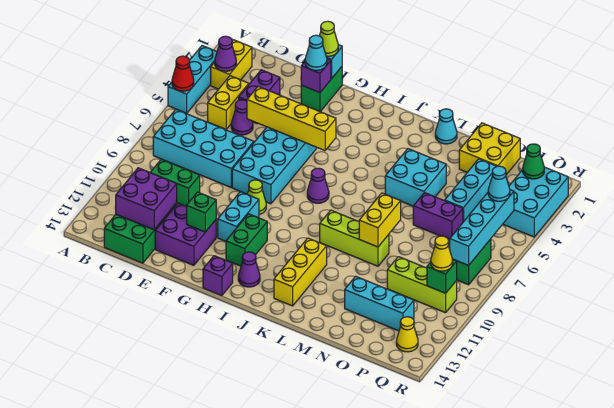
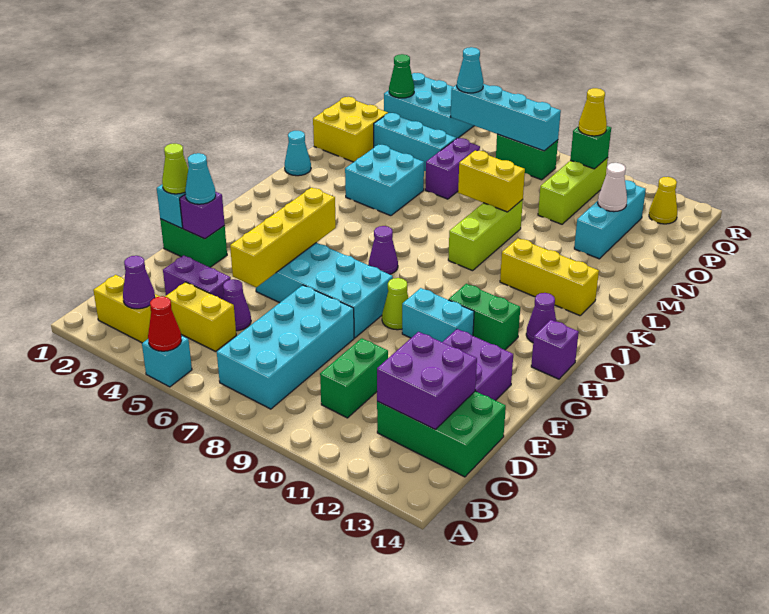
cyan brick A3:A5 level 1 -> cyan brick A5 level 1
green brick F12 level 2 -> none
none -> white cone O12 level 2

